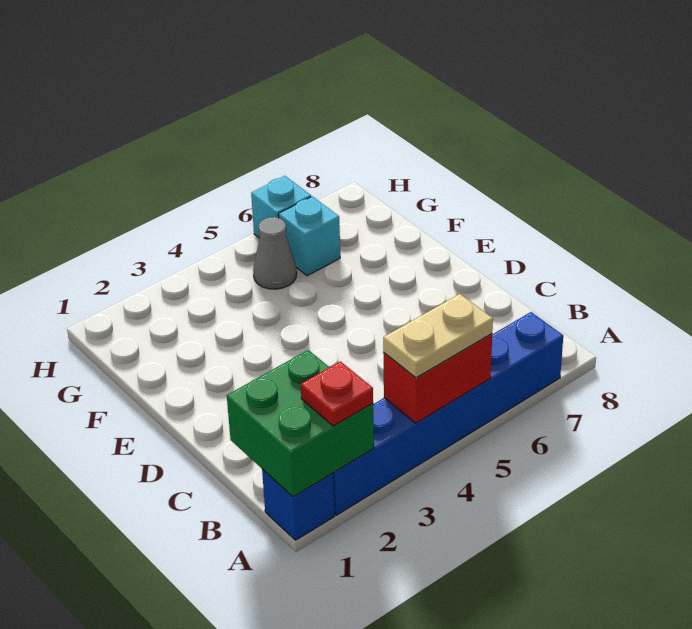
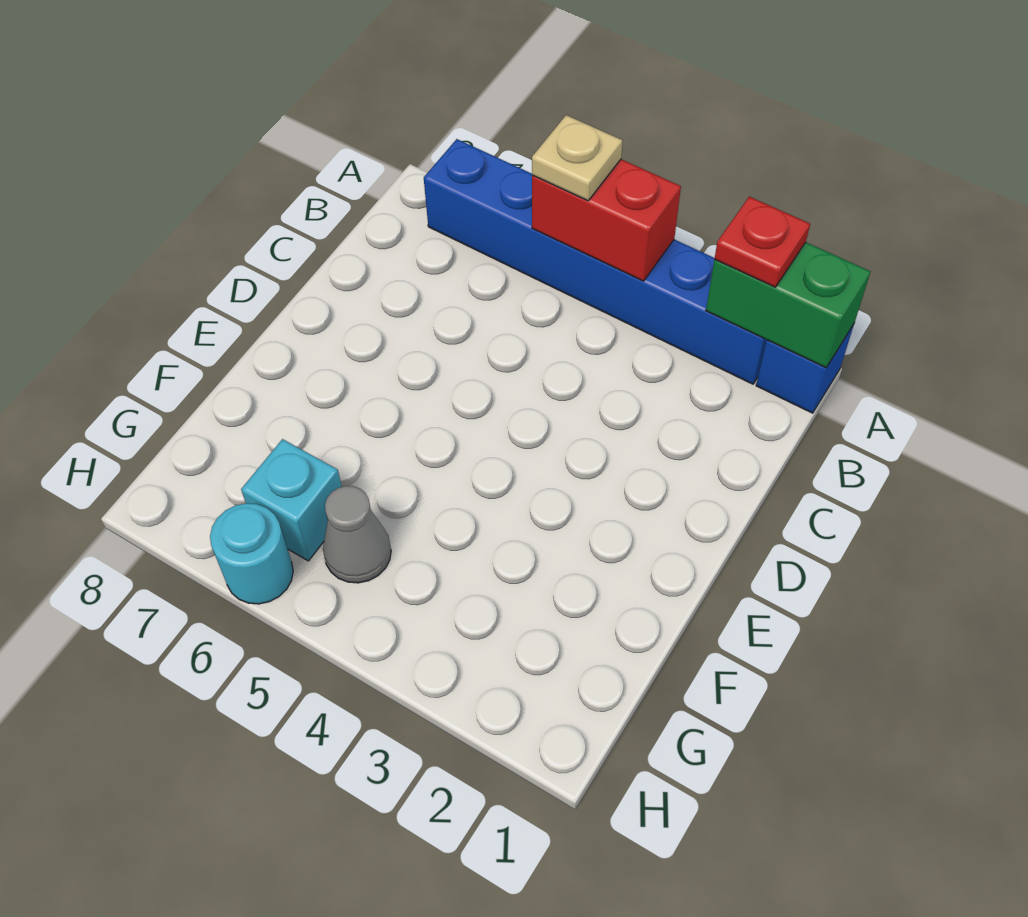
green brick A1:B2 level 2 -> green brick A1:A2 level 2
tan plate A4:A5 level 3 -> tan plate A5 level 3
cyan brick H6 level 1 -> cyan round brick H6 level 1

